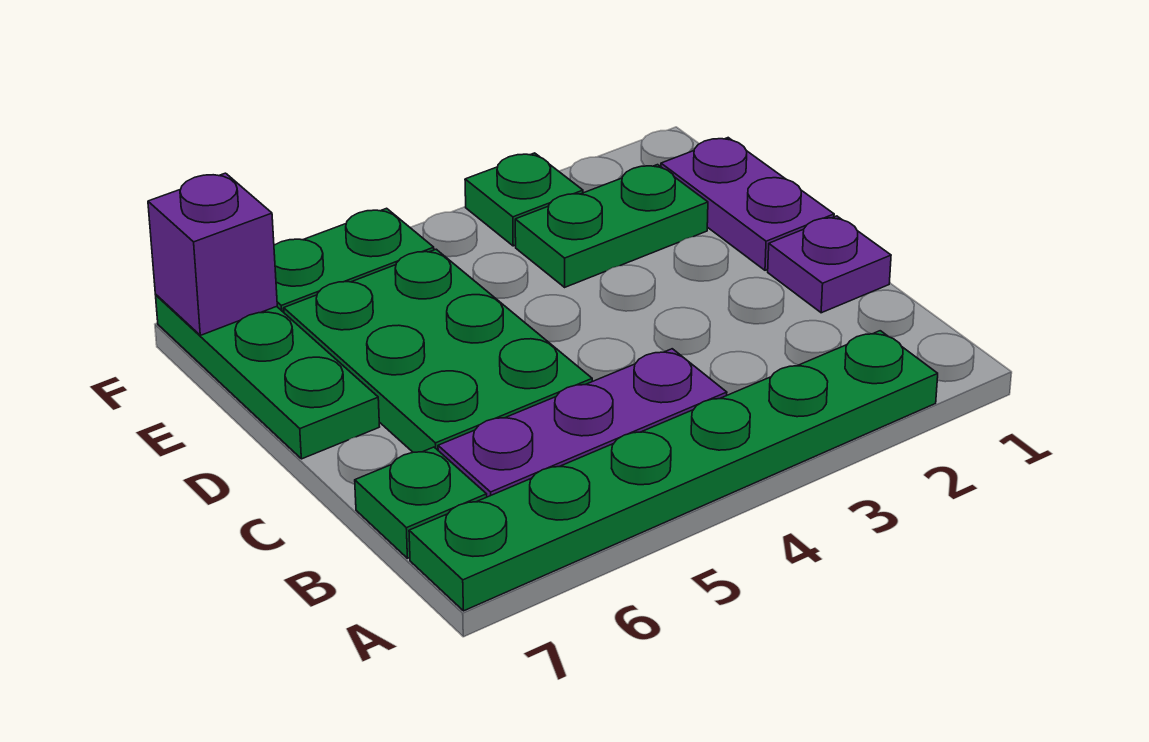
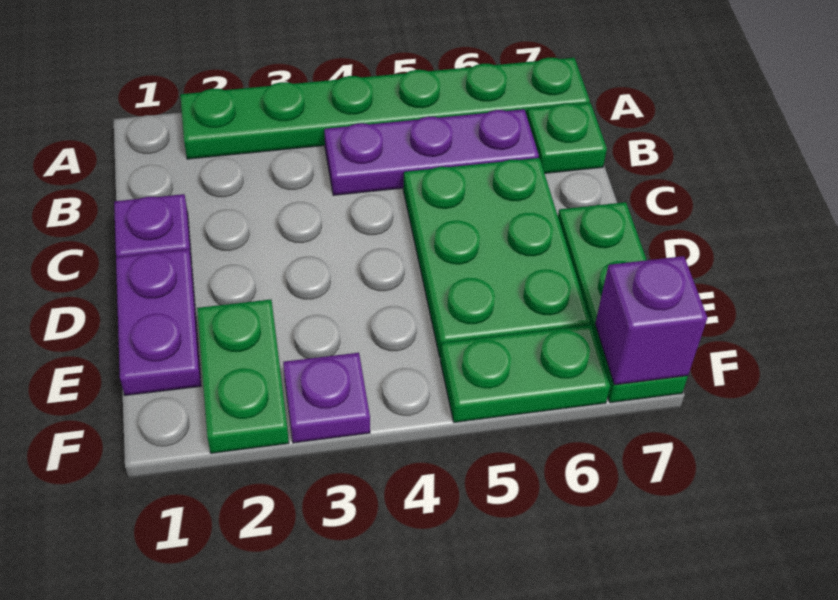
green plate E2:E3 level 1 -> green plate E2:F2 level 1
green plate F3 level 1 -> purple plate F3 level 1

